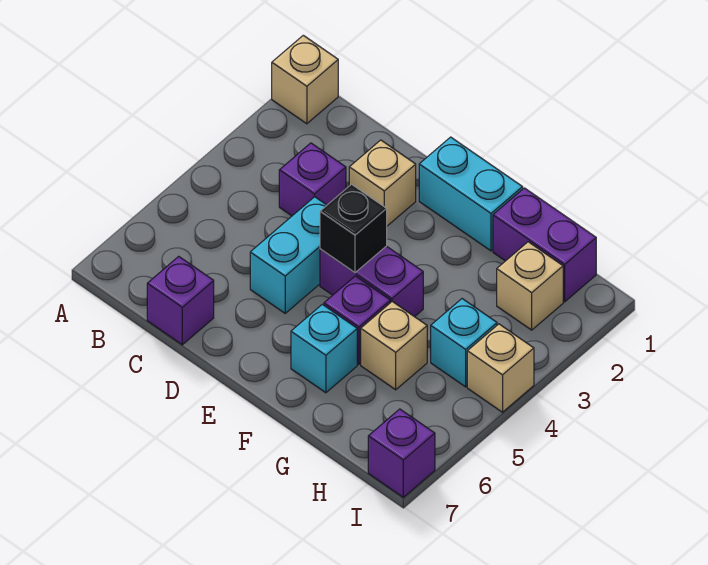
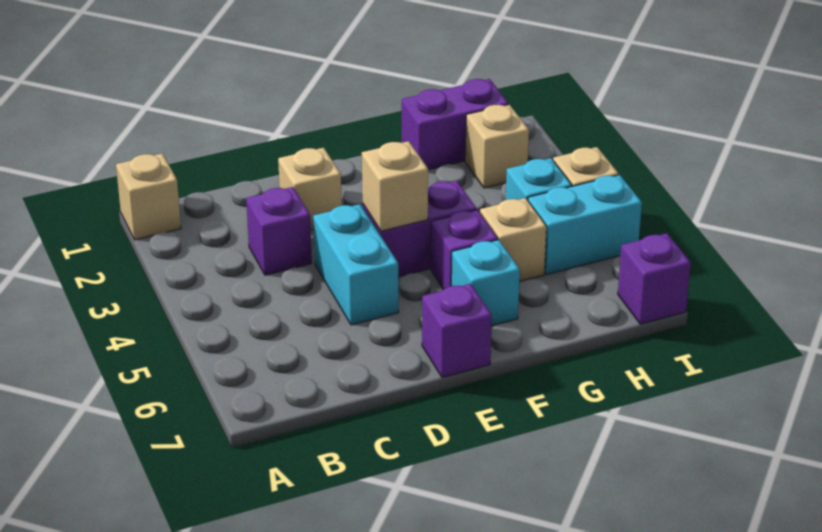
purple brick C7 level 1 -> purple brick E7 level 1
cyan brick E1:F1 level 1 -> cyan brick H5:I5 level 1
black brick E4 level 2 -> tan brick E4 level 2

